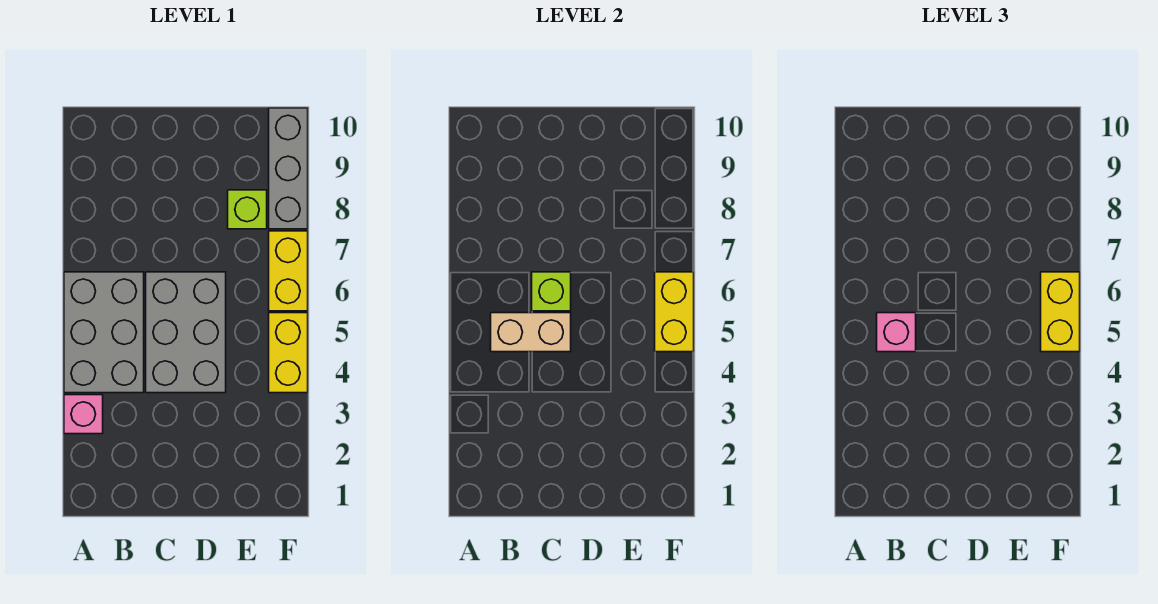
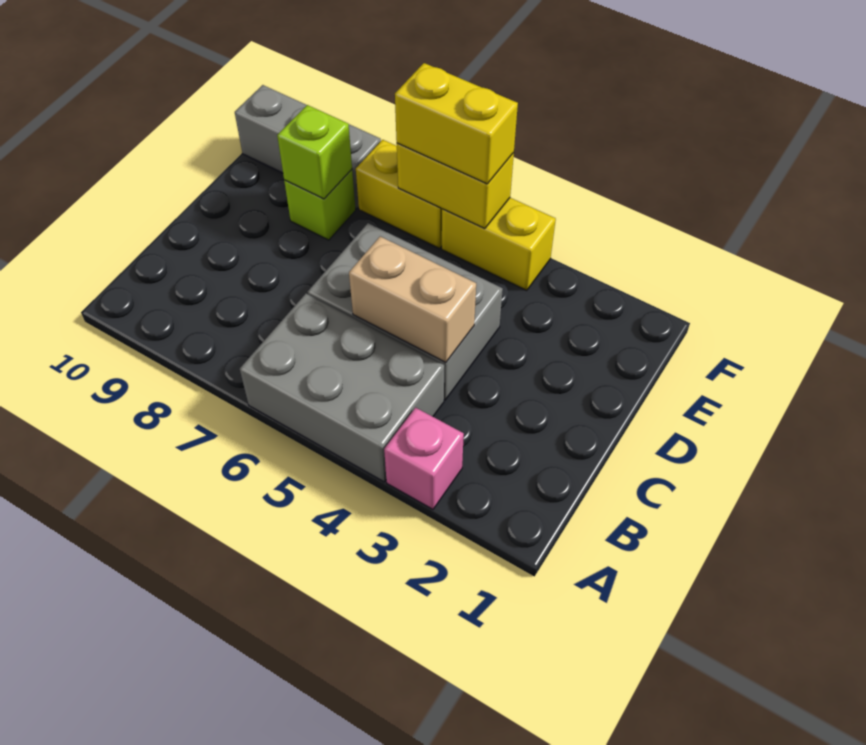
tan brick B5:C5 level 2 -> tan brick C4:C5 level 2
pink brick B5 level 3 -> none
lime brick C6 level 2 -> lime brick E8 level 2

